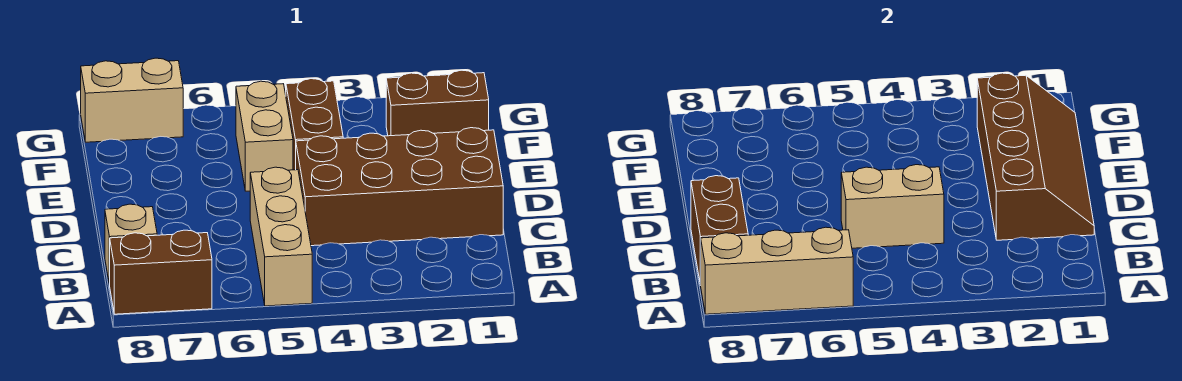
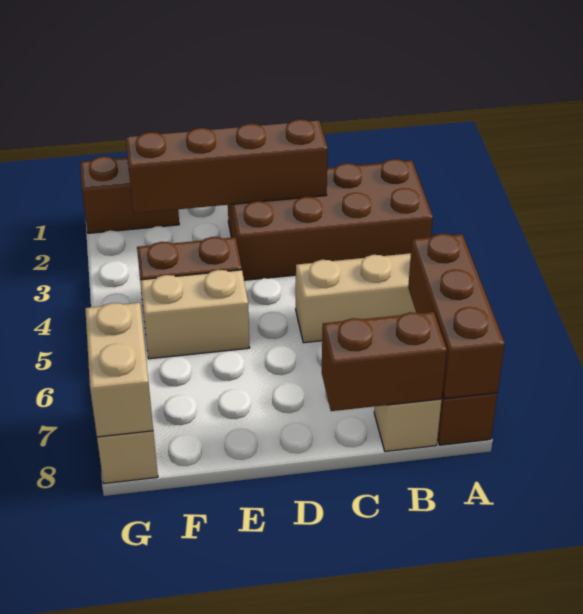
tan brick A6:A8 level 2 -> brown brick A6:A8 level 2
brown brick C1:D4 level 1 -> brown brick A2:D3 level 1
tan brick C4:C5 level 2 -> tan brick G7:G8 level 2
brown brick F1:F2 level 1 -> brown brick F1:G1 level 1

